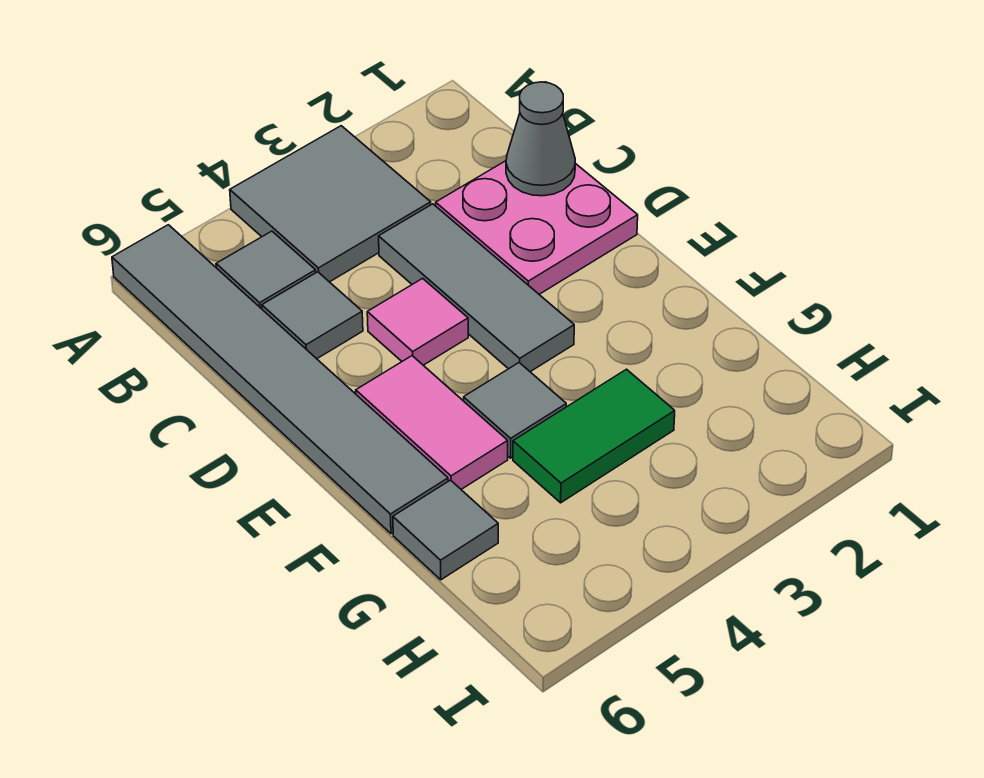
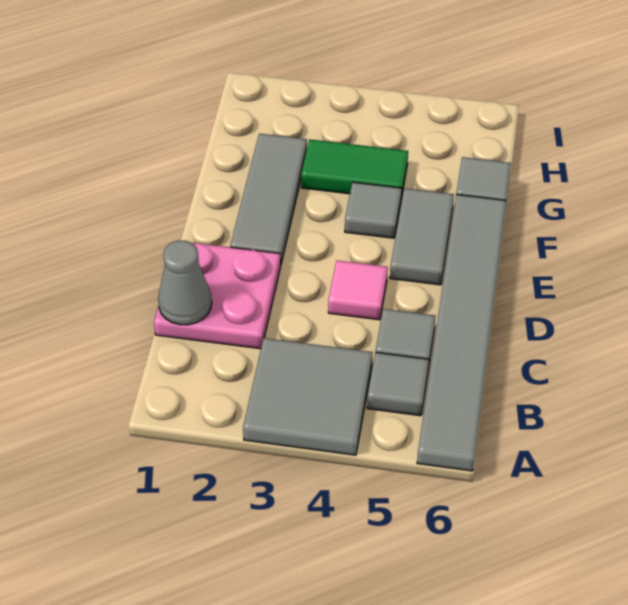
grey tile C3:E3 level 1 -> grey tile E2:G2 level 1
pink tile E5:F5 level 1 -> grey tile E5:F5 level 1

